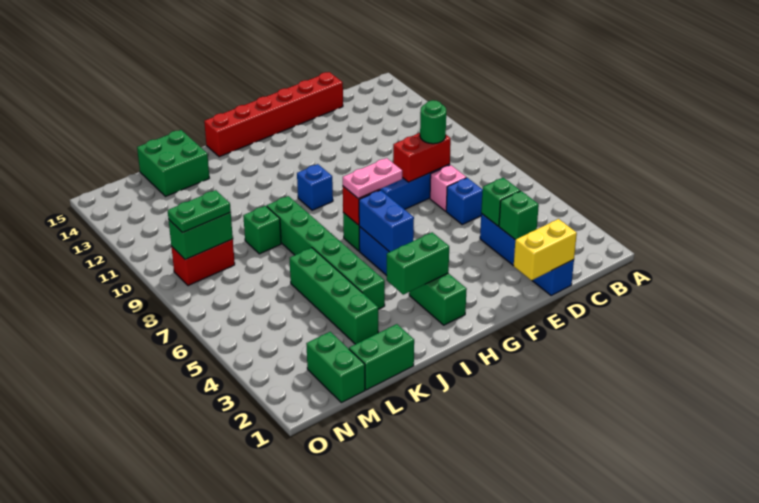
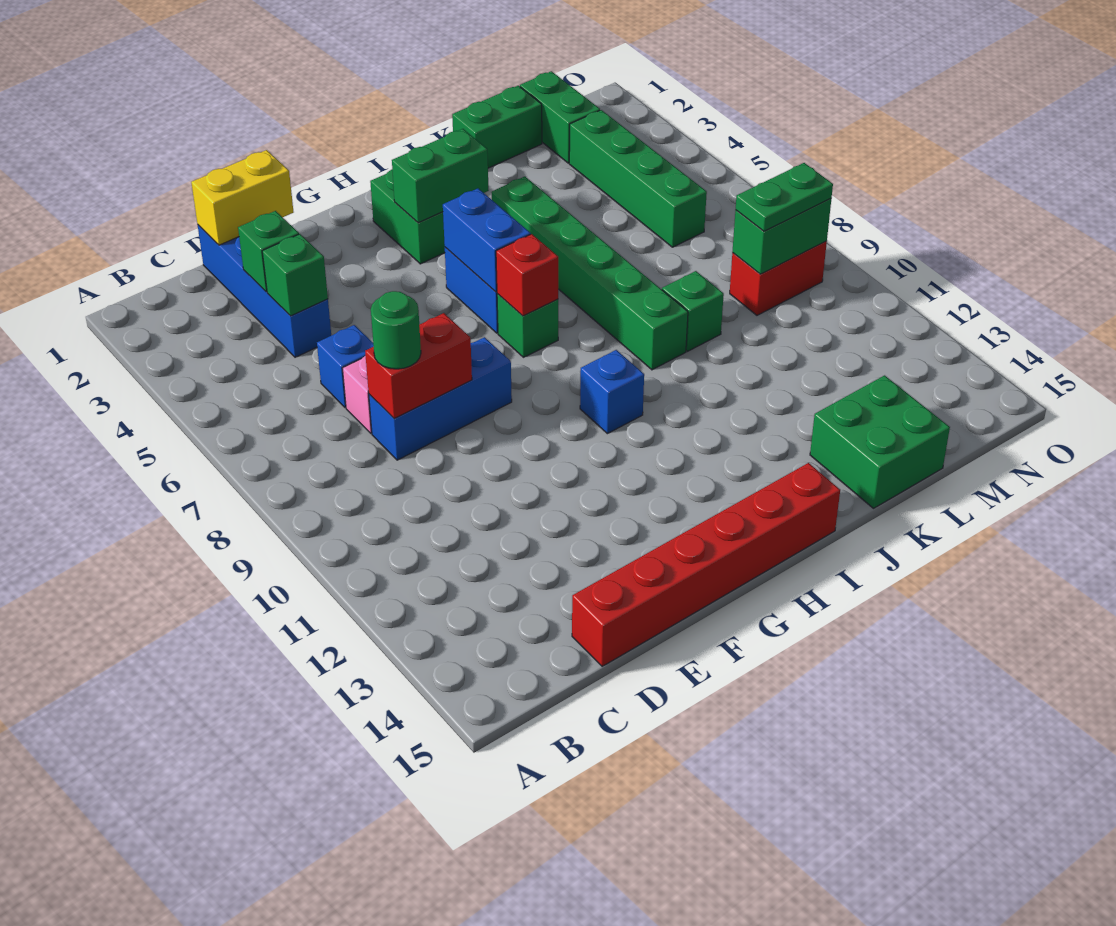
pink plate G7:H7 level 3 -> none
green brick K3:K6 level 1 -> green brick M3:M6 level 1

